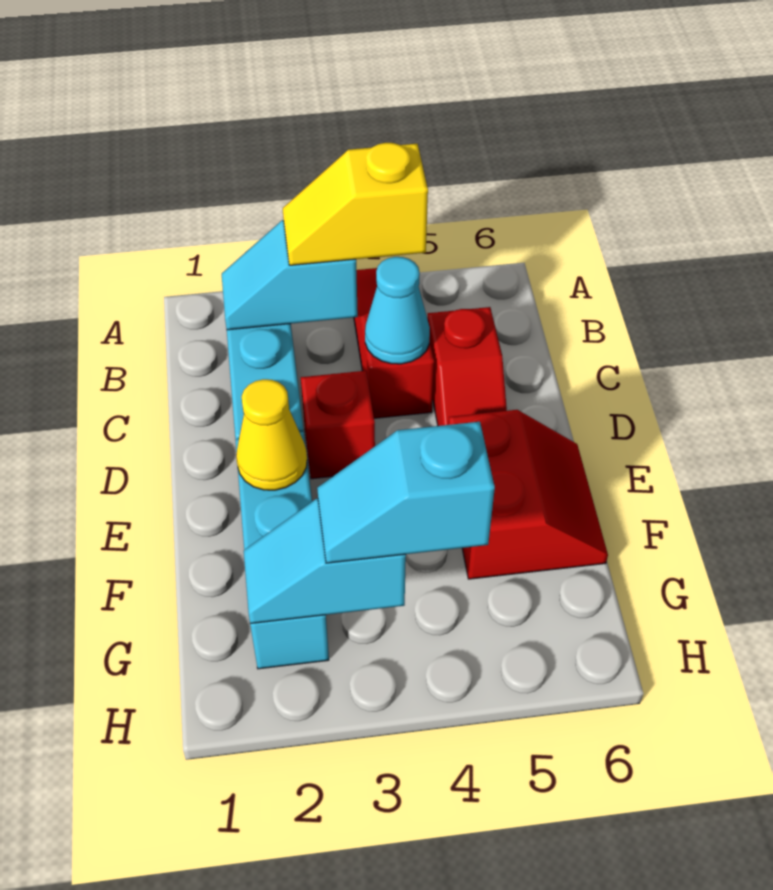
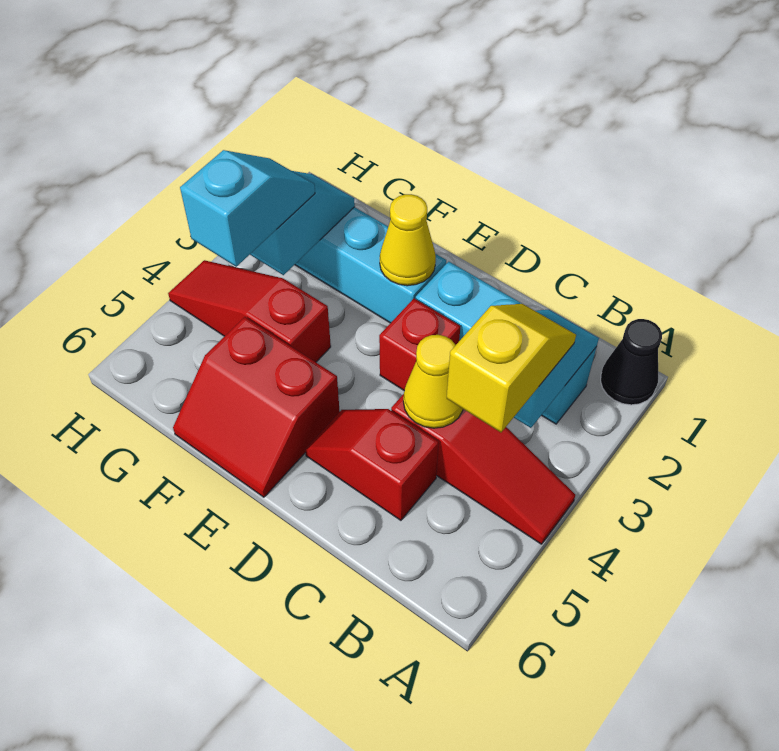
none -> black cone A1 level 1
cyan cone C4 level 2 -> yellow cone C4 level 2
none -> red slope F4:H4 level 1 top F

